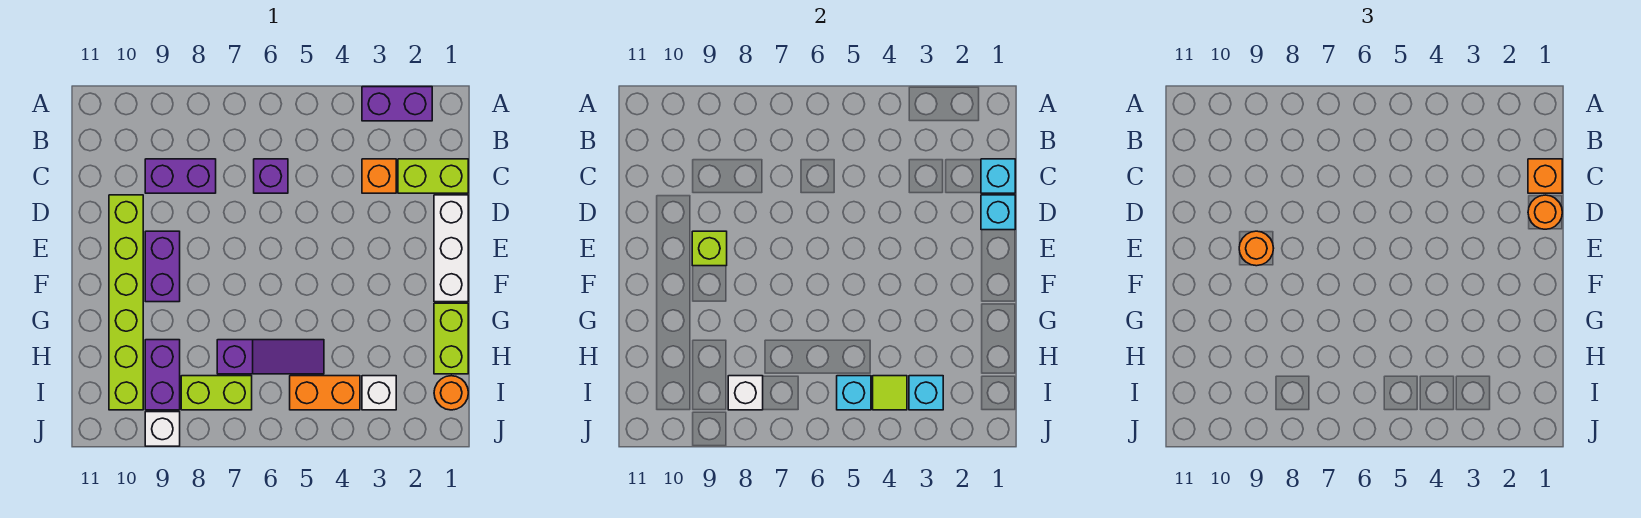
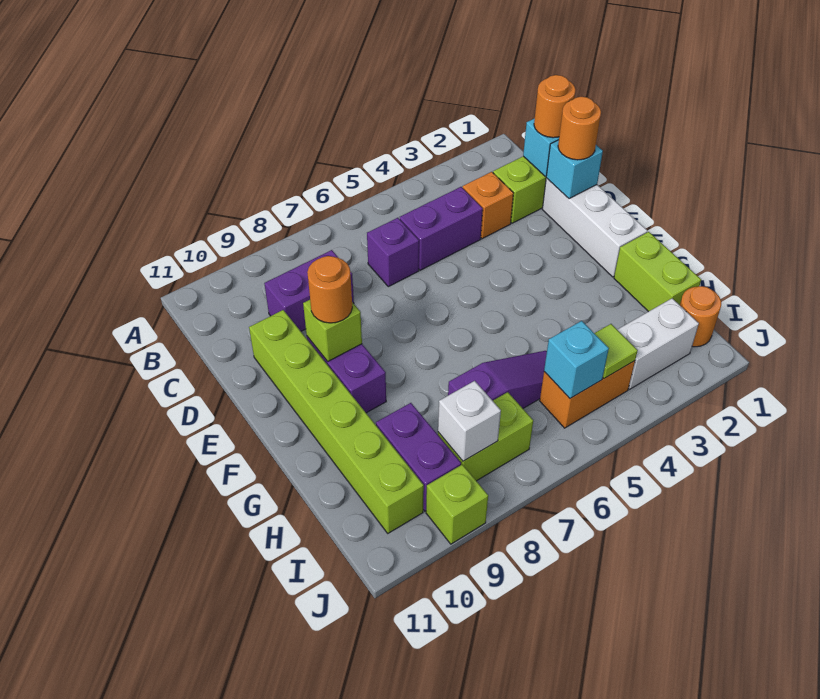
purple brick A2:A3 level 1 -> purple brick C4:C5 level 1
orange brick C1 level 3 -> orange round brick C1 level 3
white brick I3 level 1 -> white brick I2:I3 level 1
cyan brick I3 level 2 -> none
white brick J9 level 1 -> lime brick J9 level 1

